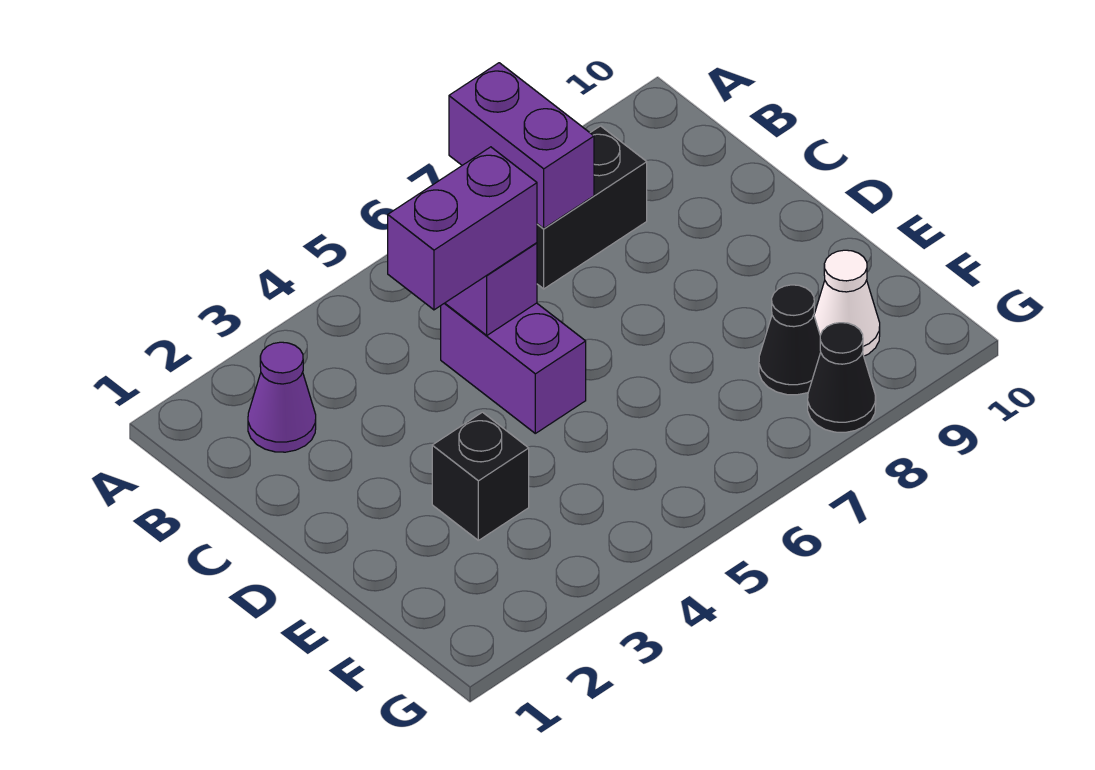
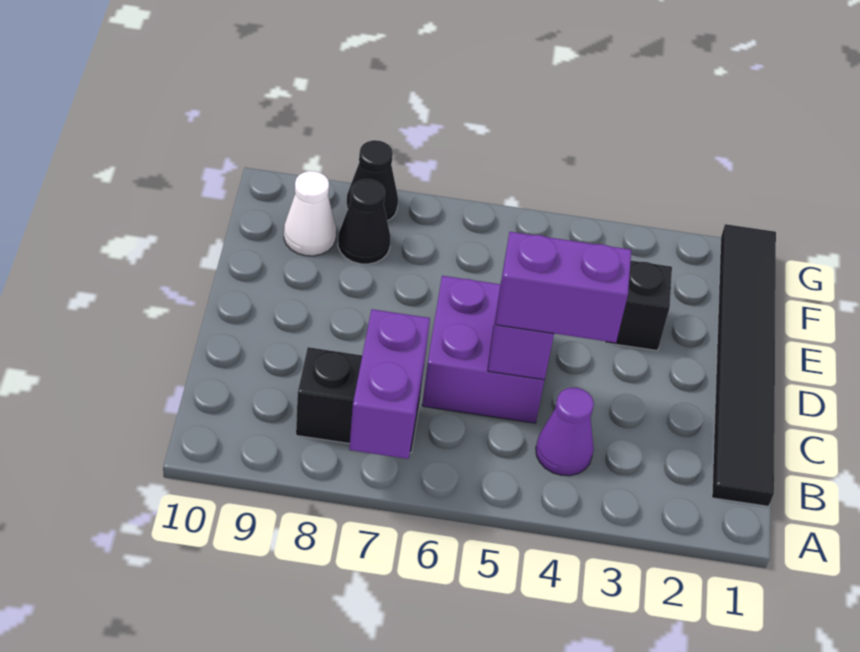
none -> black tile B1:G1 level 1
purple cone B2 level 1 -> purple cone B4 level 1
purple brick C5:D5 level 1 -> purple brick C5:D6 level 1

